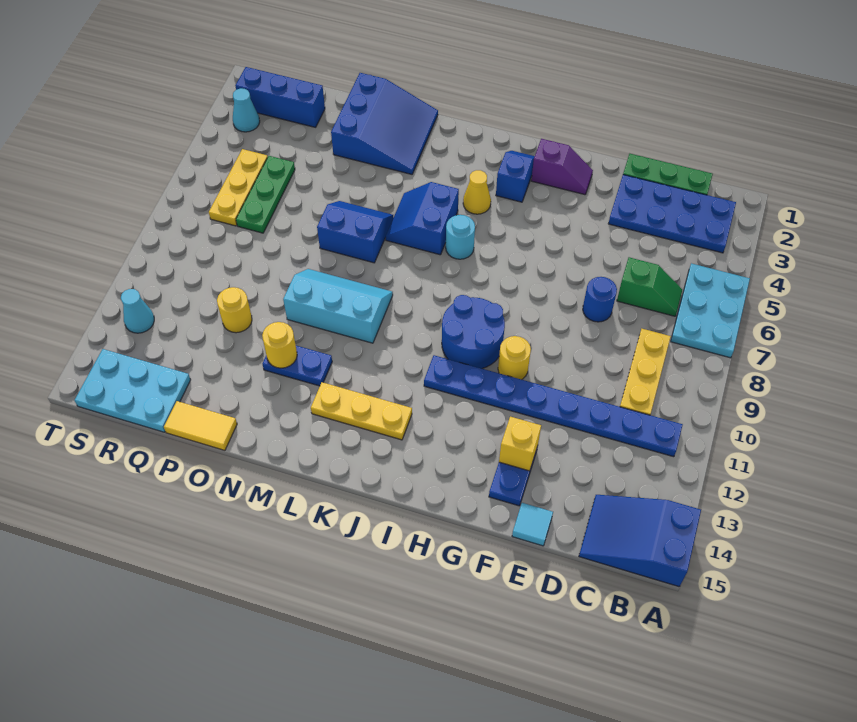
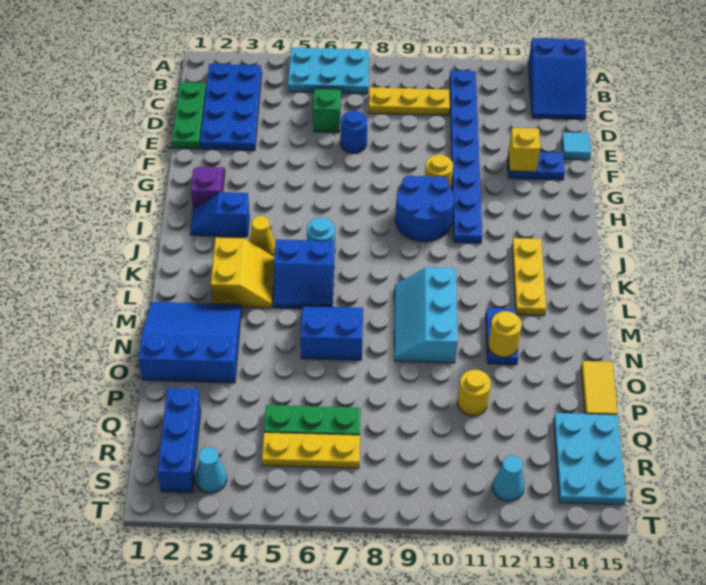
none -> yellow slope K3:L4 level 1 top 3
blue slope M6:N7 level 1 top 7 -> blue slope M6:N7 level 1 top N

